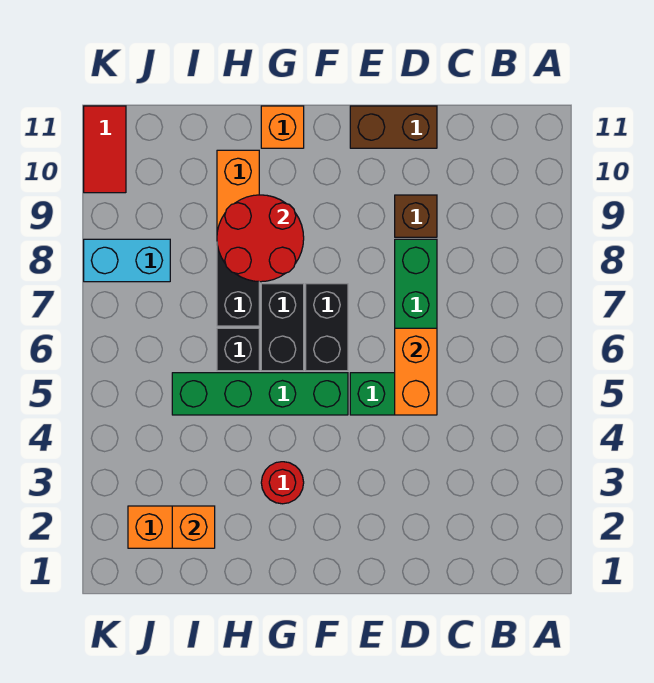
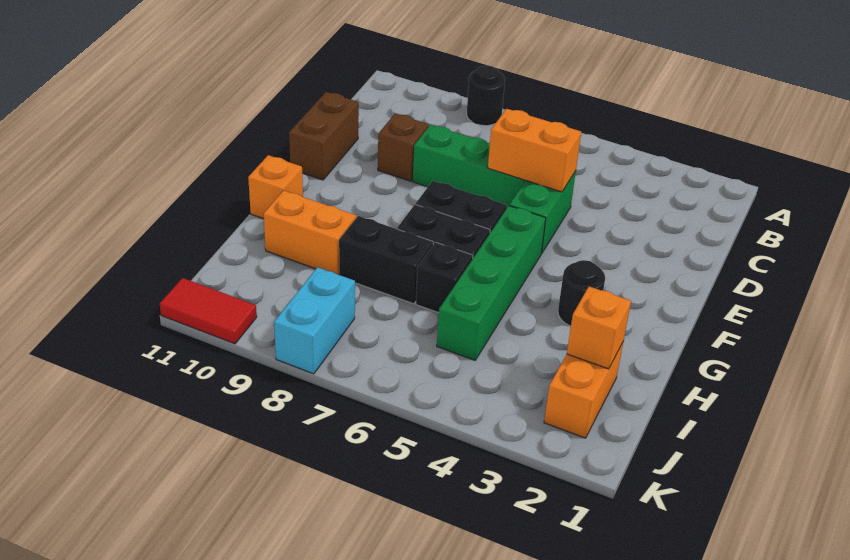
none -> black round brick A8 level 1
red round brick G3 level 1 -> black round brick G3 level 1
red round brick G8:H9 level 2 -> none

